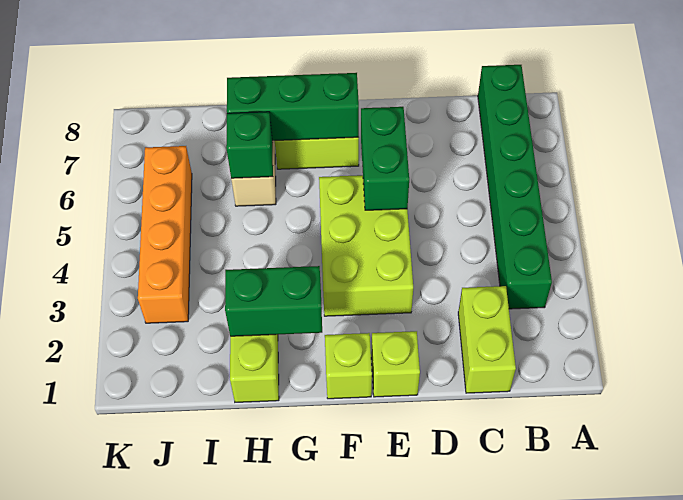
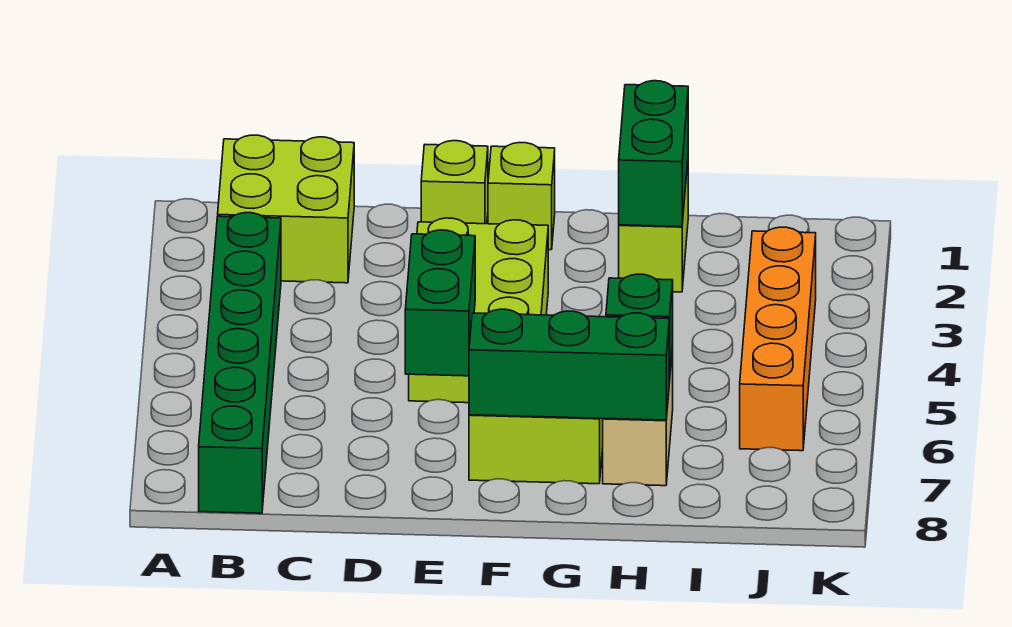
lime brick C1:C2 level 1 -> lime brick B1:C2 level 1
green brick G2:H2 level 2 -> green brick H1:H2 level 2

